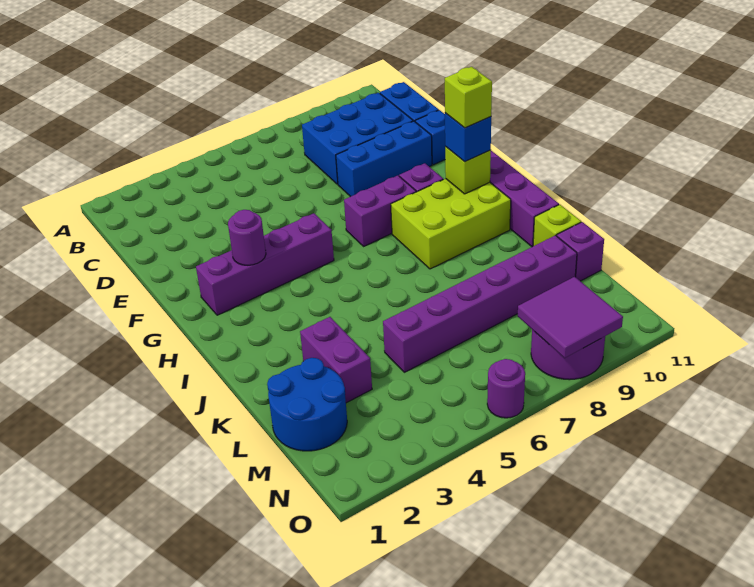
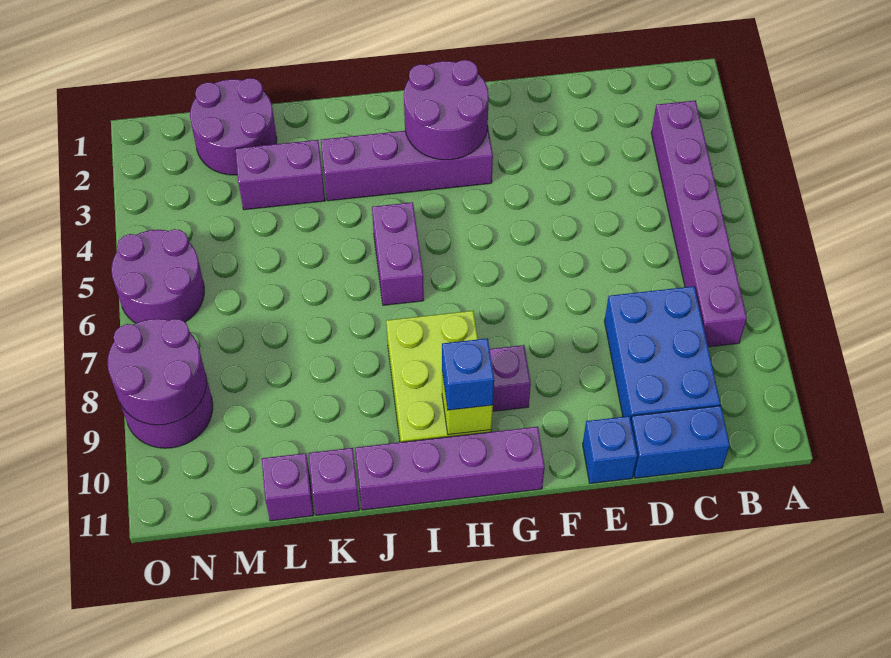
blue brick E8:E10 level 1 -> none
purple brick G2:G5 level 1 -> purple brick G3:J3 level 1
purple round brick G3 level 2 -> purple round brick G2:H3 level 2
purple brick G7:G8 level 1 -> purple brick I5:I6 level 1
lime brick H10 level 4 -> none
lime brick K11 level 1 -> purple brick K11 level 1
blue round brick L1:M2 level 1 -> purple round brick L1:M2 level 1
purple brick L5:L10 level 1 -> purple brick B3:B8 level 1
purple tile N8:O9 level 2 -> purple round brick N8:O9 level 2
purple round brick O6 level 1 -> purple round brick N5:O6 level 1

